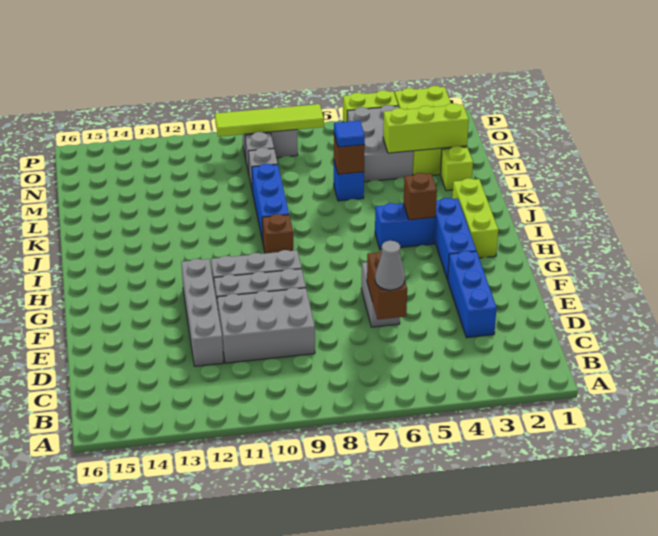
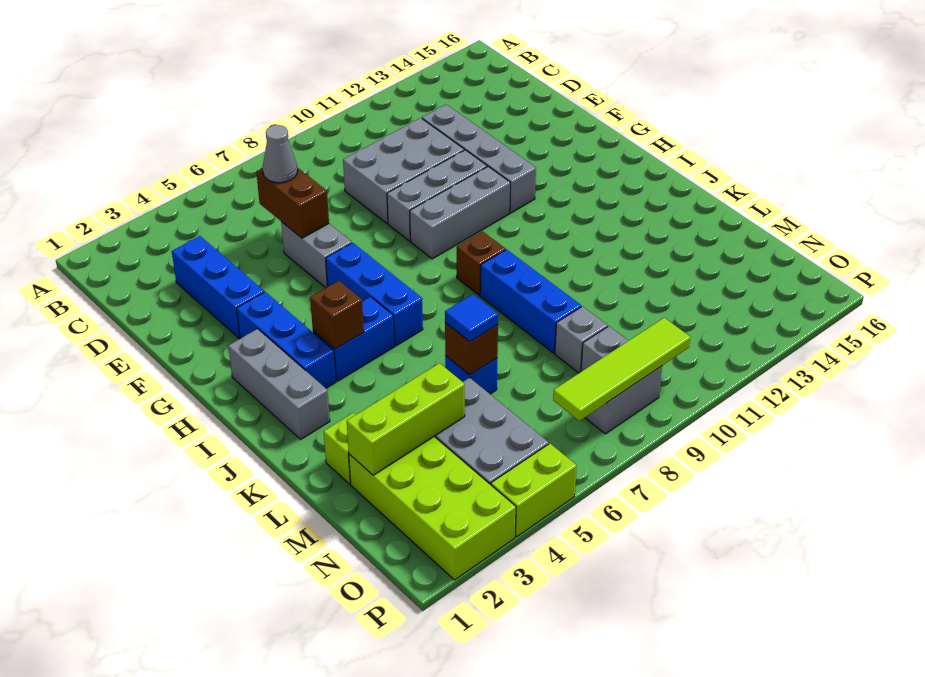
none -> blue brick G6:I6 level 1
lime brick H2:J2 level 1 -> grey brick H2:J2 level 1

